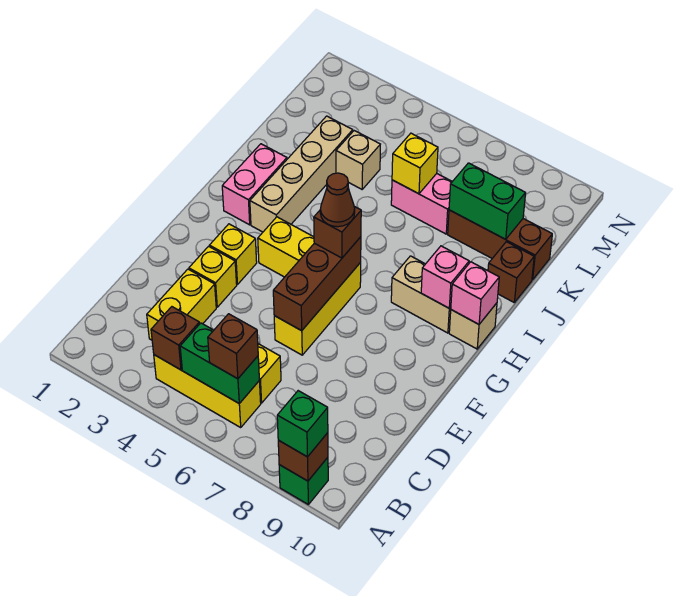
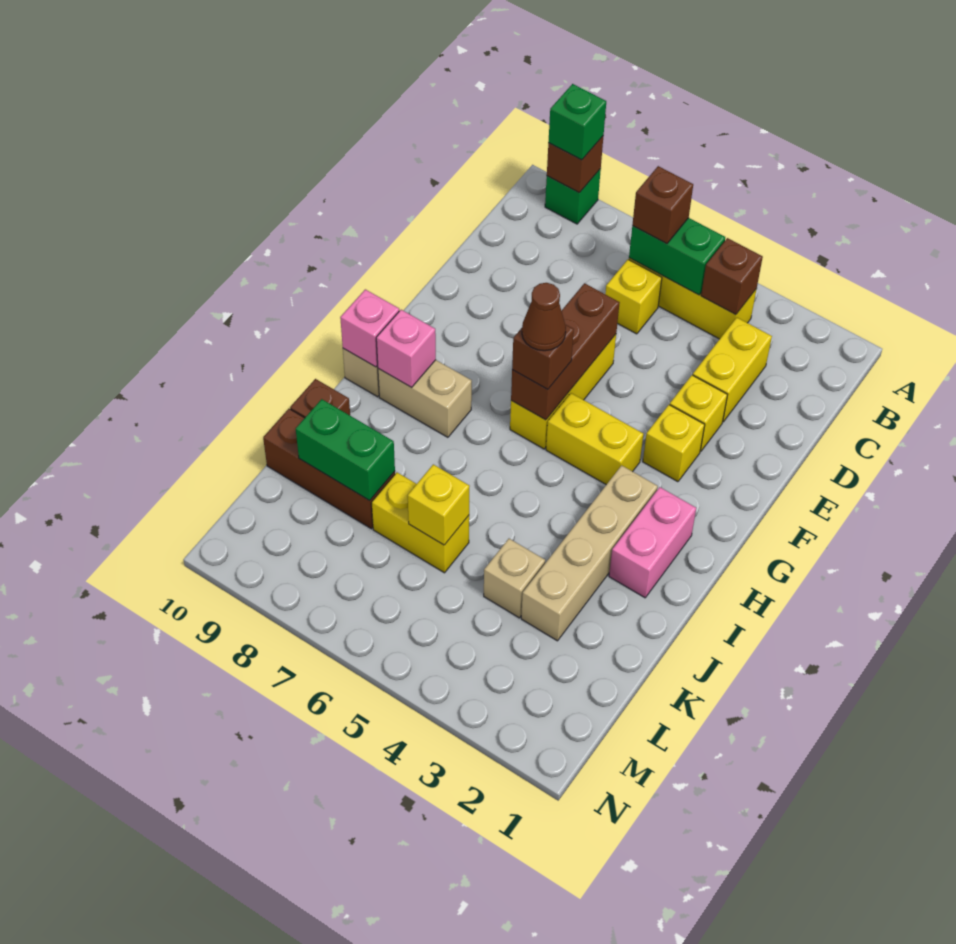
pink brick K6:K7 level 1 -> yellow brick K6:K7 level 1

